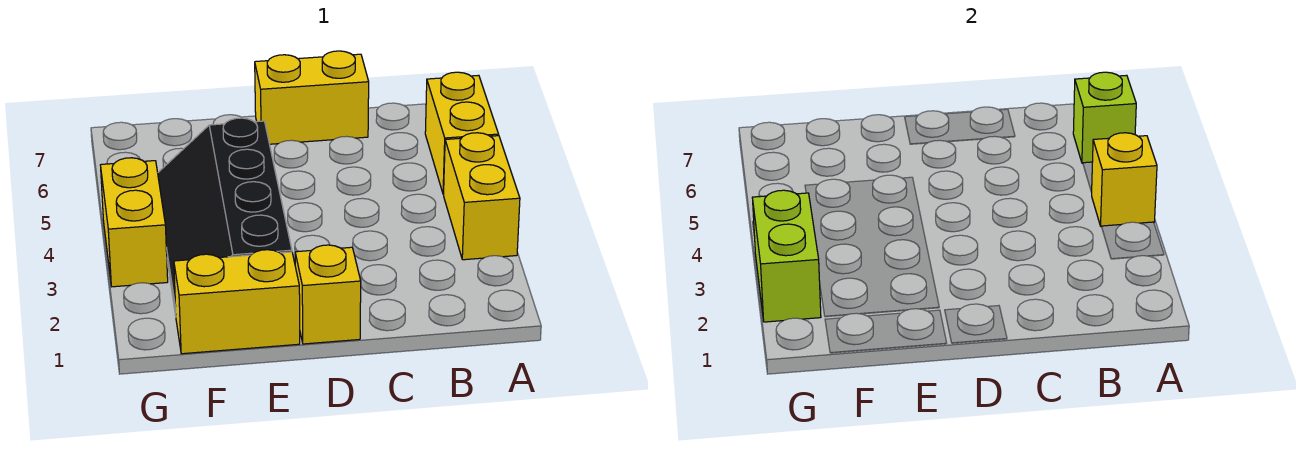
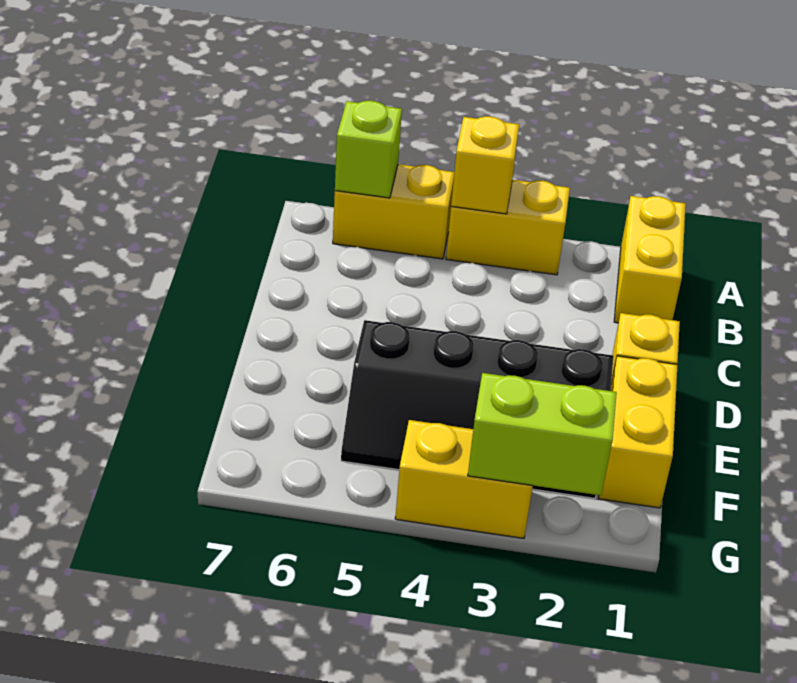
yellow brick C7:D7 level 1 -> yellow brick A1:B1 level 1

